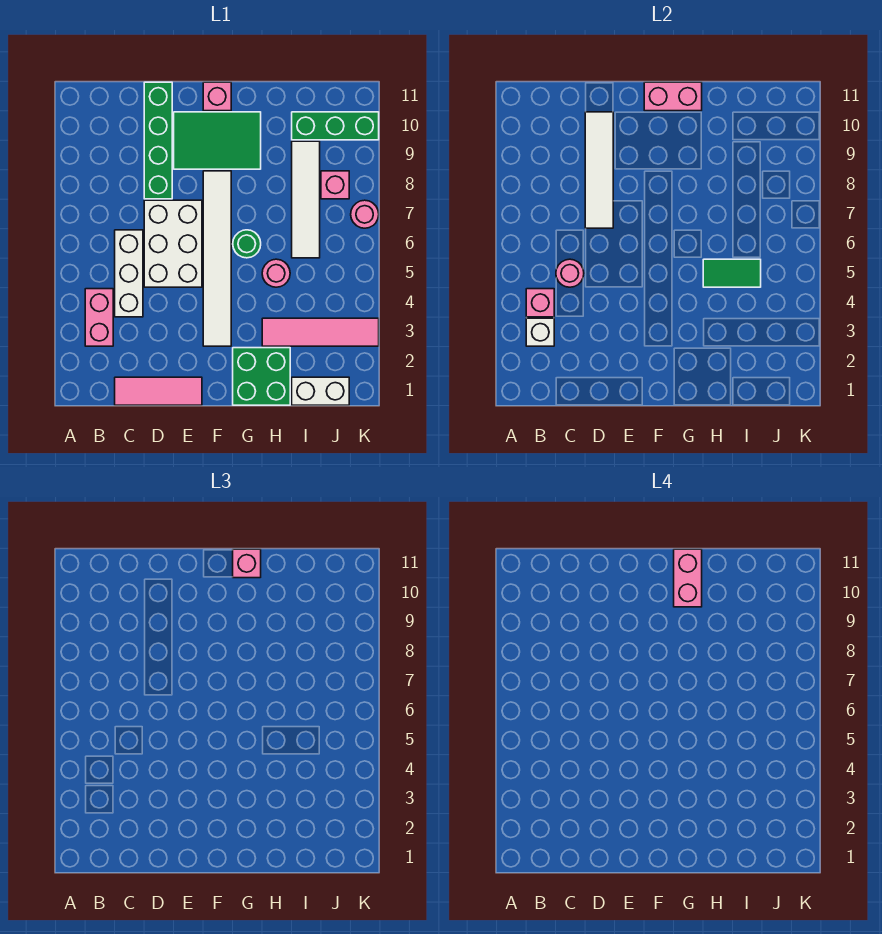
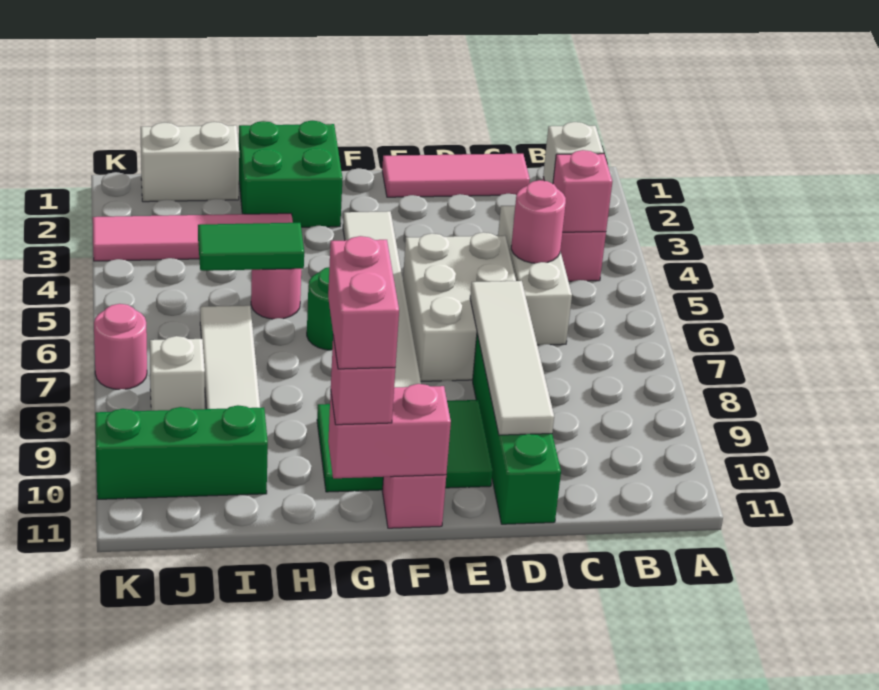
pink brick J8 level 1 -> white brick J8 level 1

